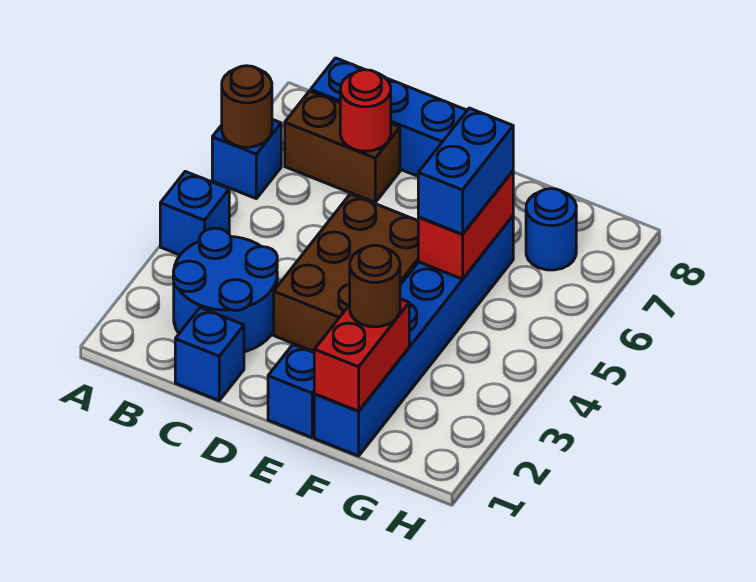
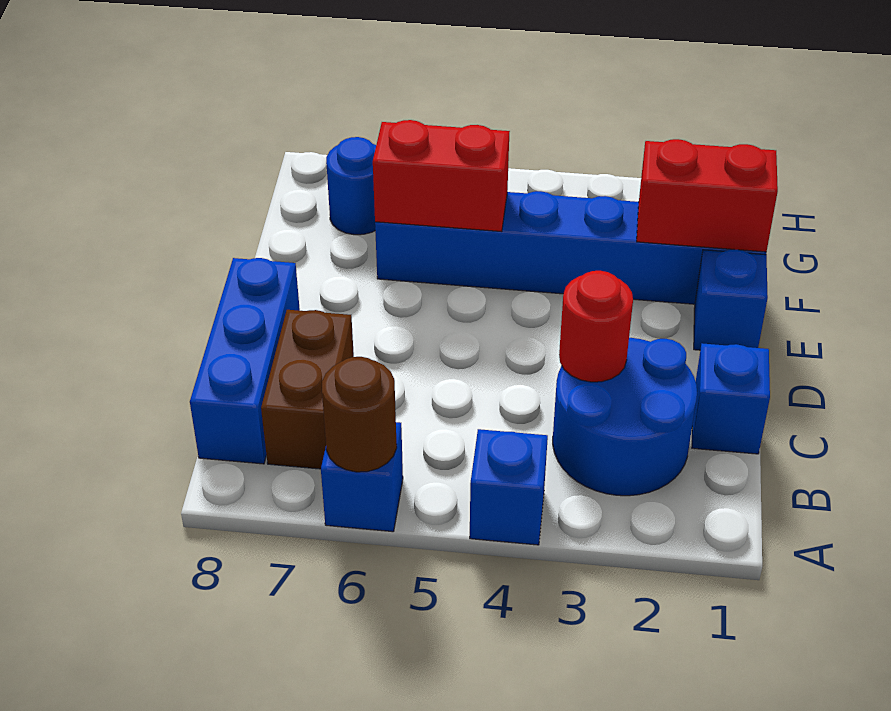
red round brick C7 level 2 -> red round brick C3 level 2
brown brick D3:E5 level 1 -> none
brown round brick F2 level 3 -> none
blue brick F5:F6 level 3 -> none

